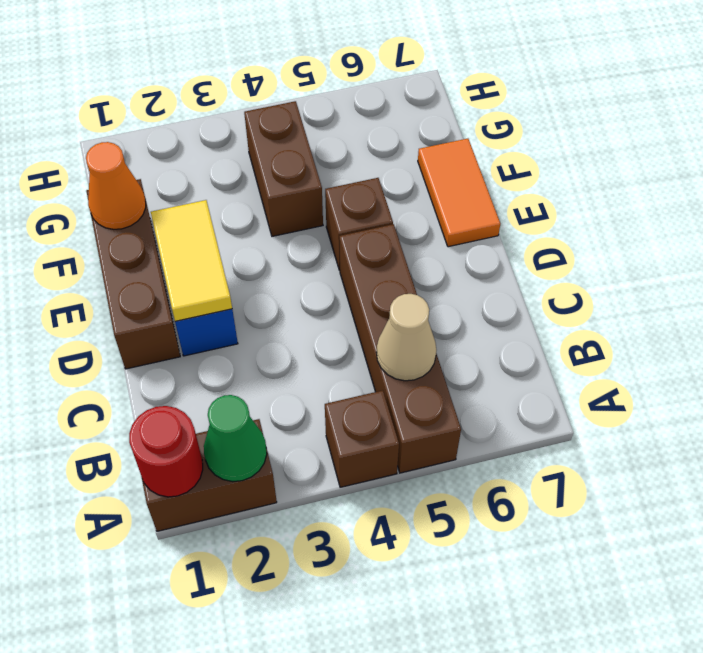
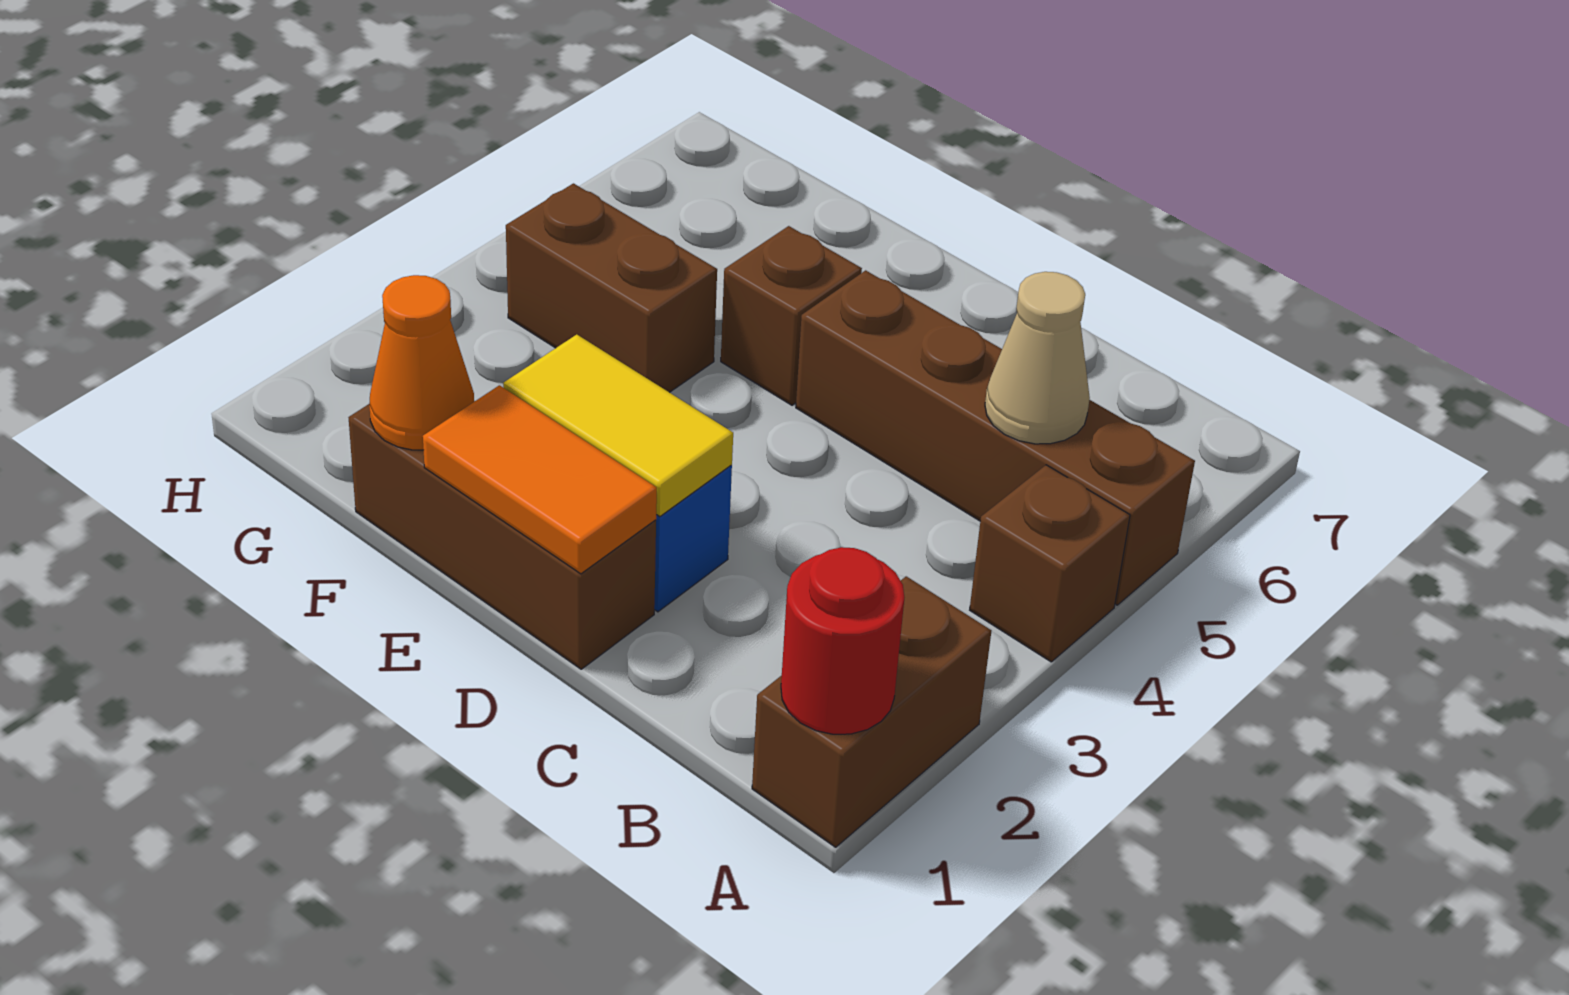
green cone A2 level 2 -> none
orange tile E7:F7 level 1 -> orange tile D1:E1 level 2

